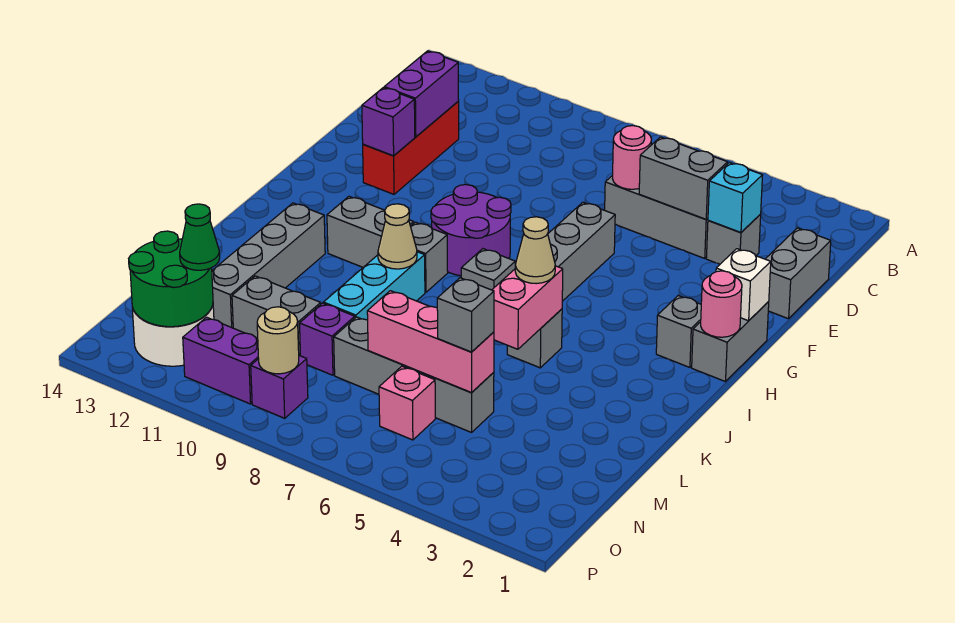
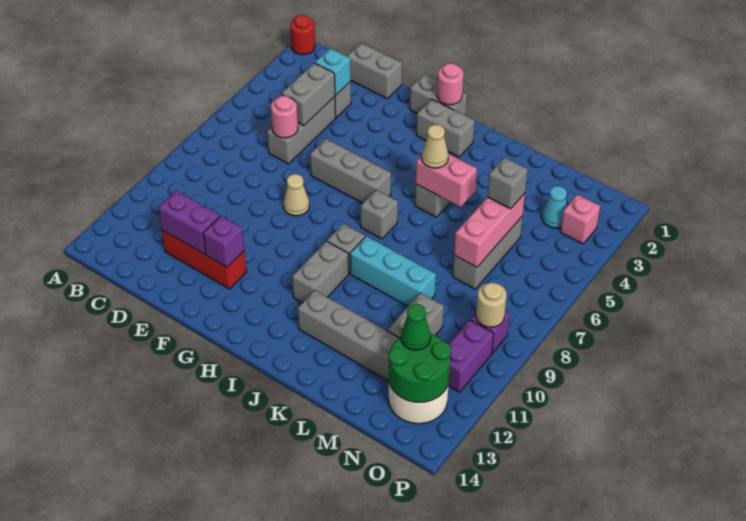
none -> red round brick A1 level 1
white brick G1 level 2 -> none
purple round brick G8:H9 level 1 -> none
grey brick H2 level 1 -> grey brick H2:I2 level 1
tan cone J9 level 2 -> tan cone F8 level 1
grey brick M5:M8 level 1 -> grey brick M5:M7 level 1
purple brick M9 level 1 -> none
none -> cyan cone N3 level 1
pink brick N6 level 1 -> pink brick O3 level 1

